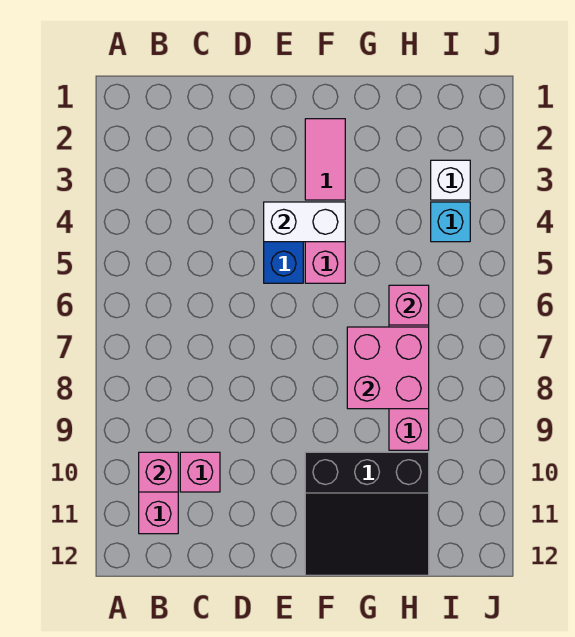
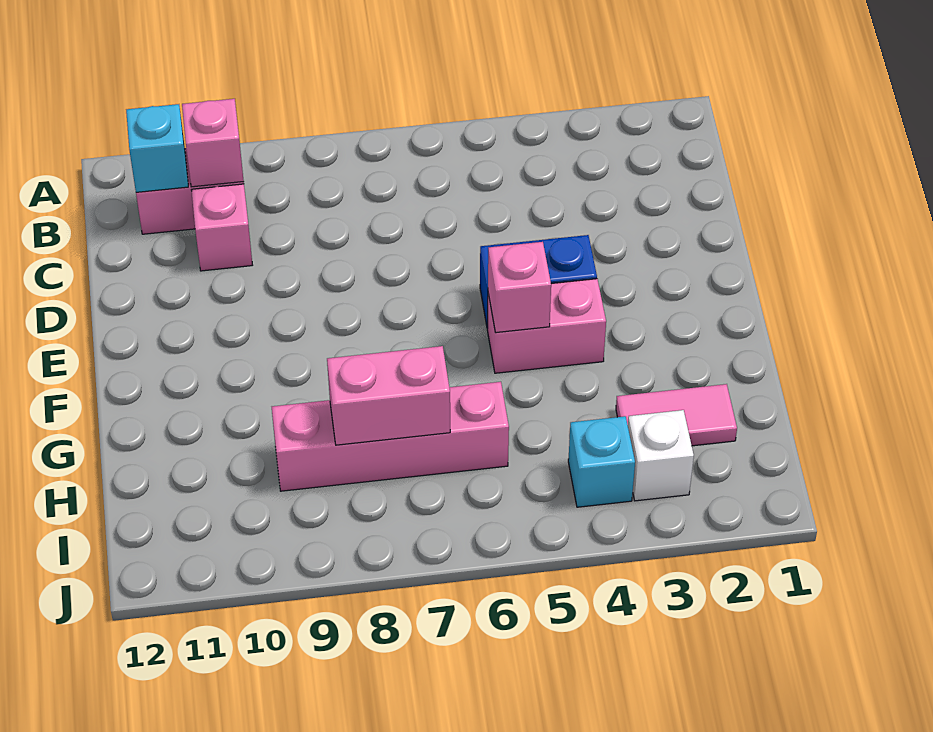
none -> cyan brick B11 level 2
white brick E4:F4 level 2 -> none
pink tile F2:F3 level 1 -> pink tile H2:H3 level 1
black slope F10:H12 level 1 top 10 -> none
pink brick G7:H8 level 2 -> pink brick H7:H8 level 2
pink brick H6 level 2 -> pink brick F5 level 2

